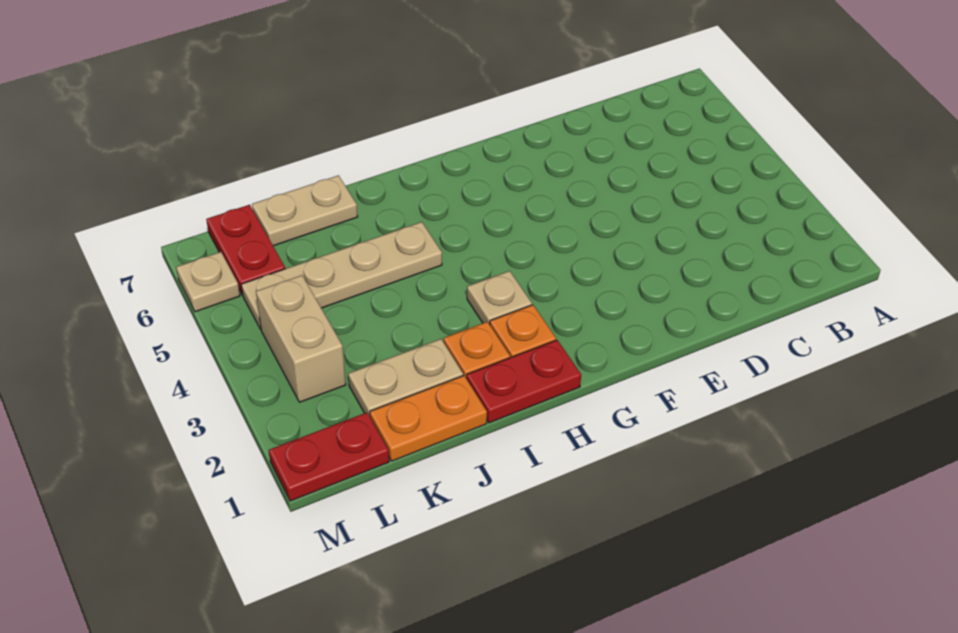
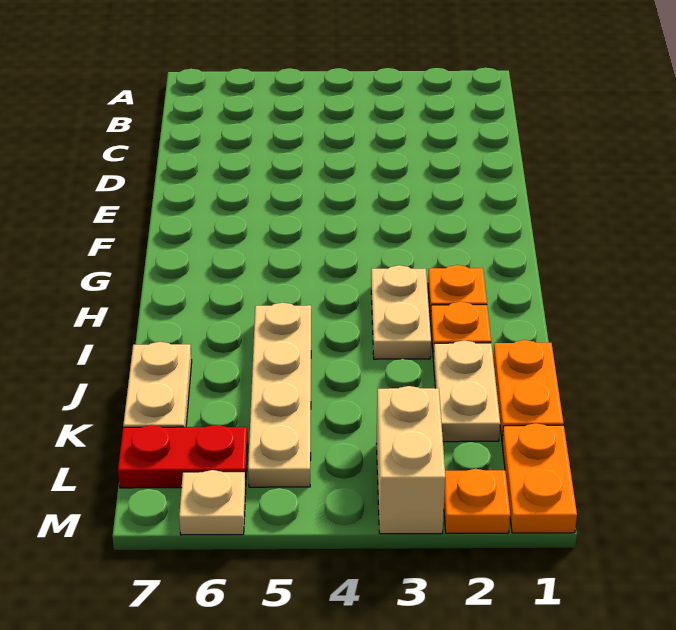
red plate H1:I1 level 1 -> none
tan plate H3 level 1 -> tan plate H3:I3 level 1
red plate L1:M1 level 1 -> orange plate L1:M1 level 1
tan brick L3:L4 level 1 -> tan brick L3:M3 level 1
none -> orange plate M2 level 1

